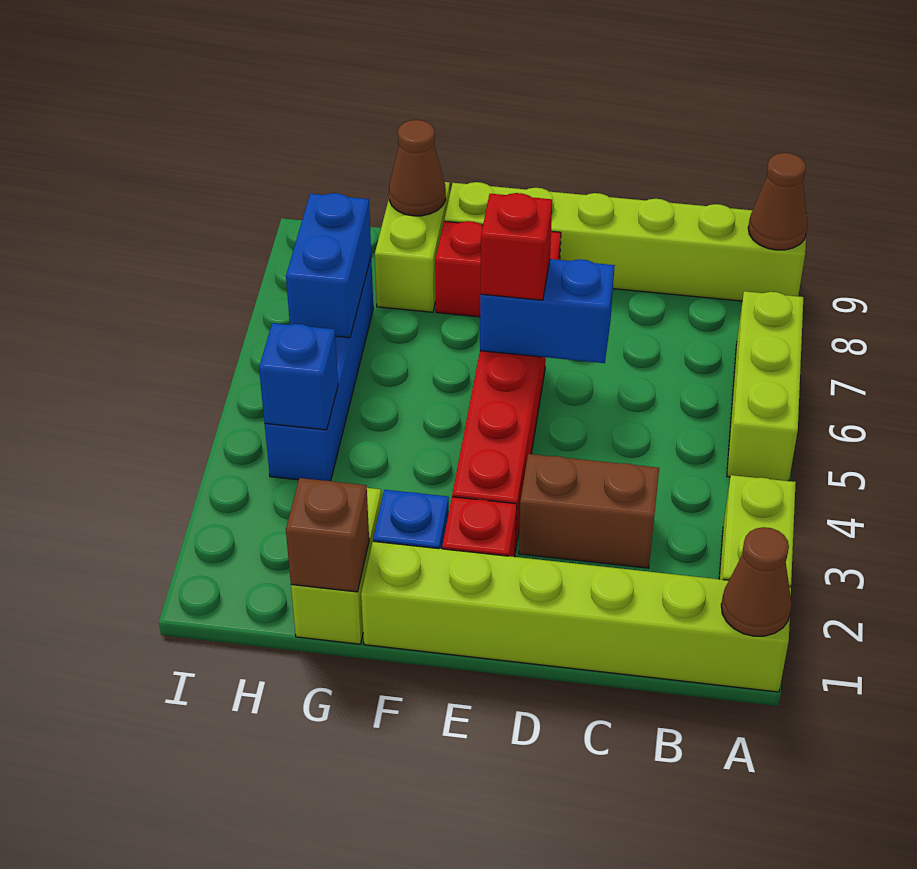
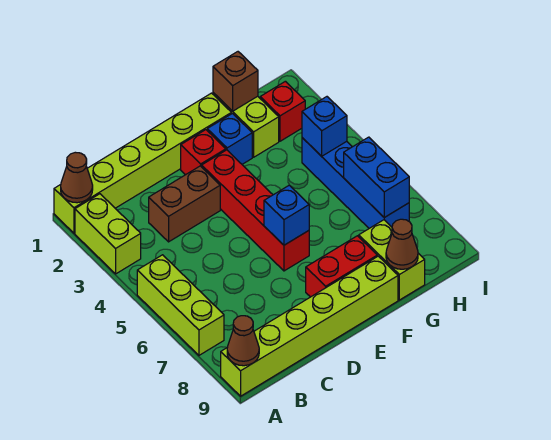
blue brick D6:E6 level 2 -> blue brick E6 level 2
red brick E6 level 3 -> red brick H2 level 1

